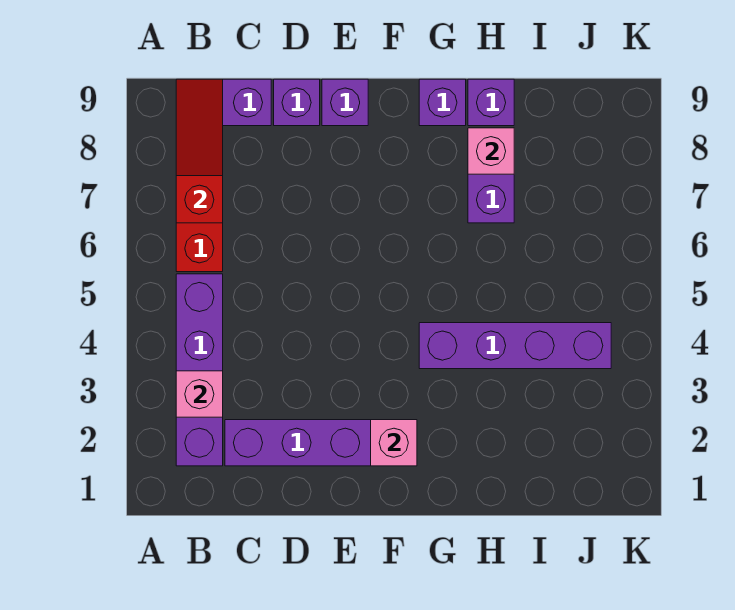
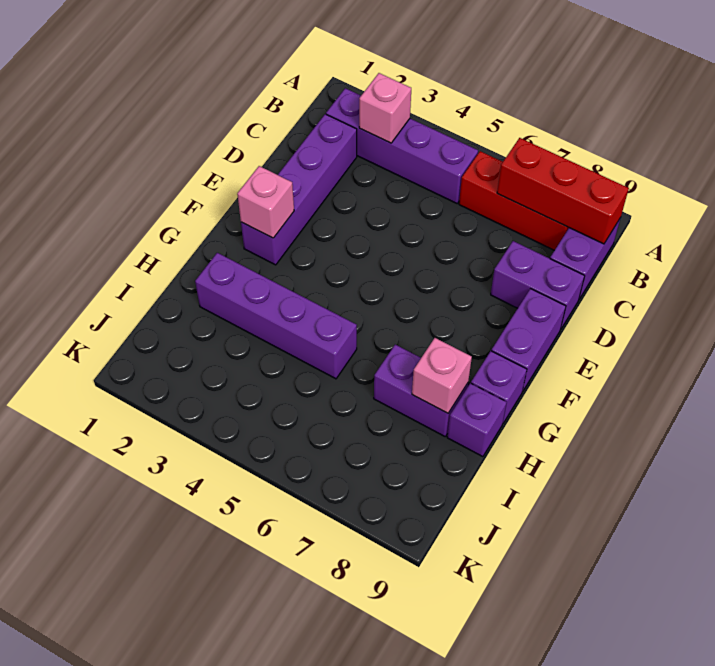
red slope B7:B9 level 2 top 7 -> red brick B7:B9 level 2
purple brick D9 level 1 -> purple brick D8:D9 level 1
purple brick E9 level 1 -> purple brick E9:F9 level 1
purple brick G4:J4 level 1 -> purple brick H2:H5 level 1

